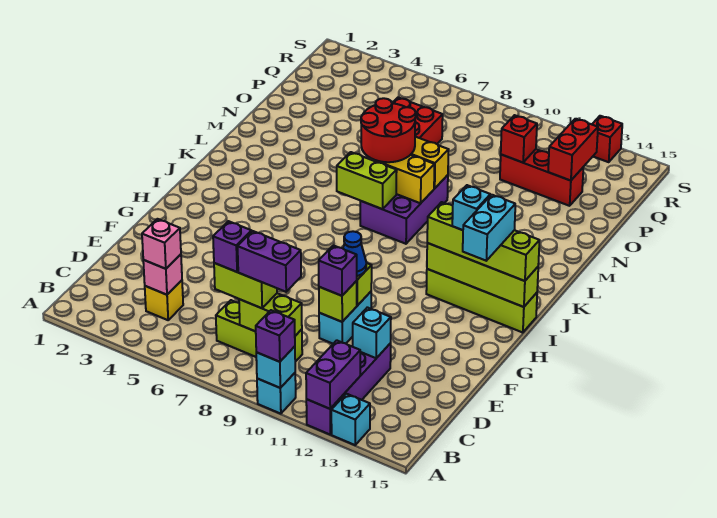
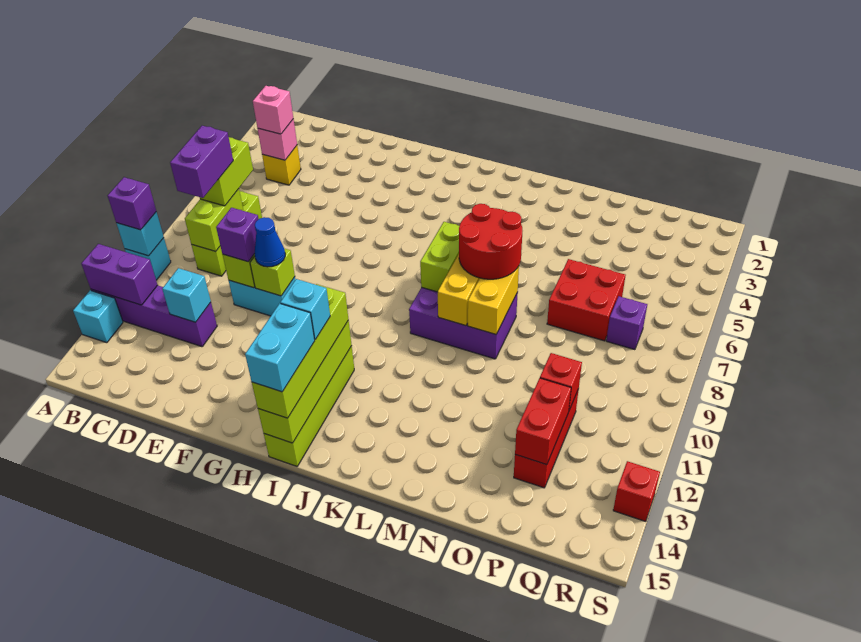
purple brick C7 level 4 -> purple brick Q7 level 1
cyan brick H14:I14 level 4 -> cyan brick I14:I15 level 4
red brick P13:Q13 level 2 -> red brick P12:P13 level 2

